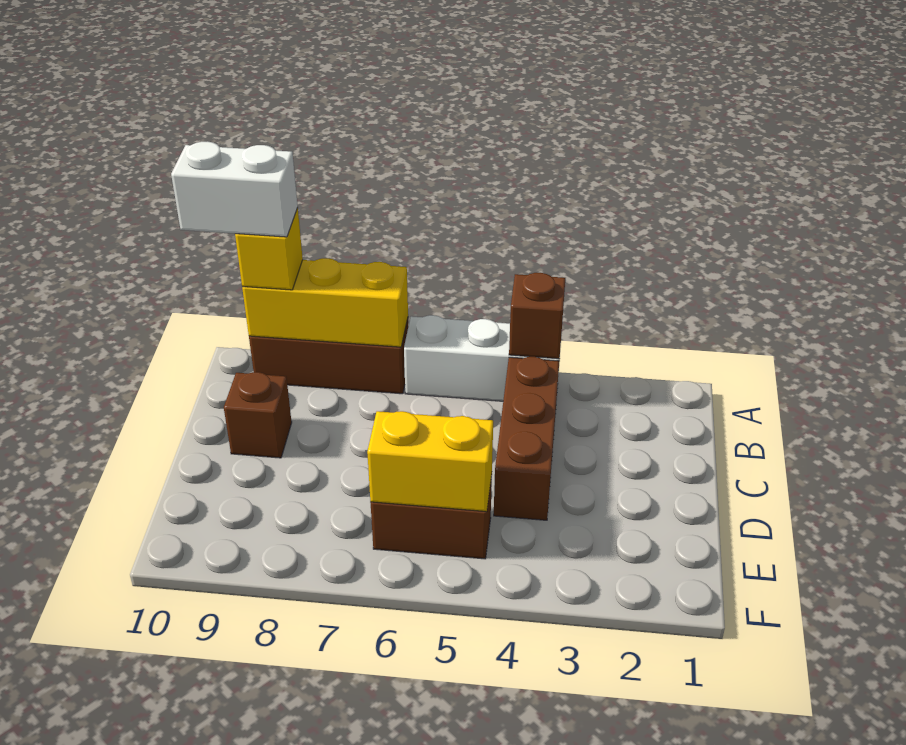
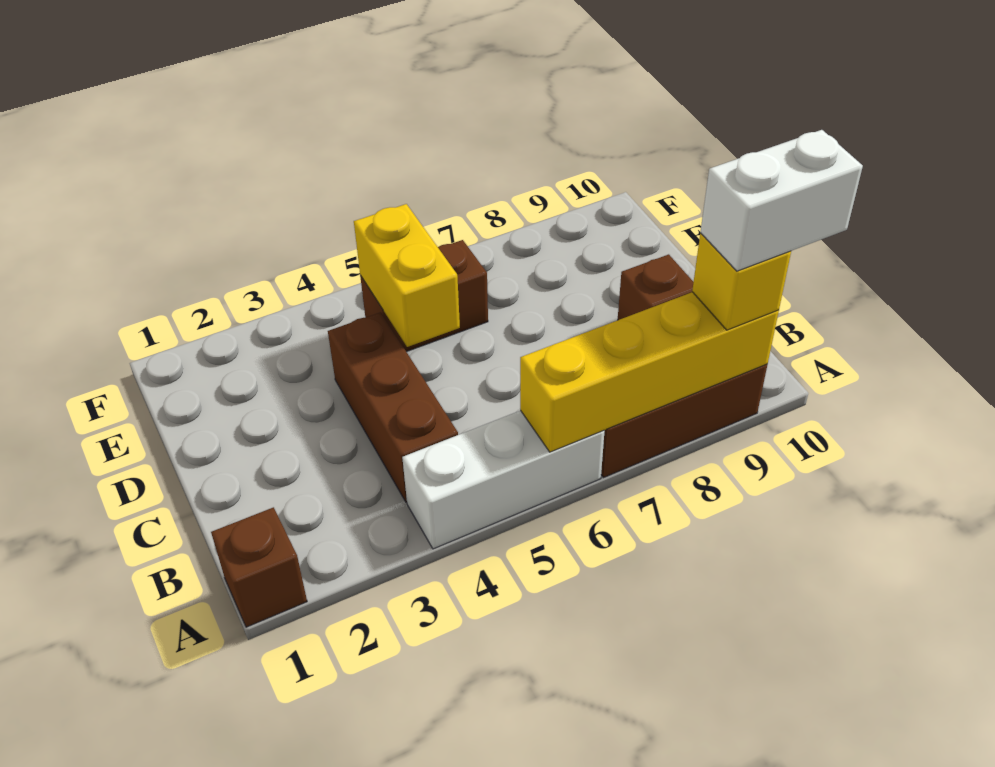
brown brick A4 level 2 -> brown brick A1 level 1
yellow brick A7:A9 level 2 -> yellow brick A6:A9 level 2
yellow brick E5:E6 level 2 -> yellow brick D5:E5 level 2

